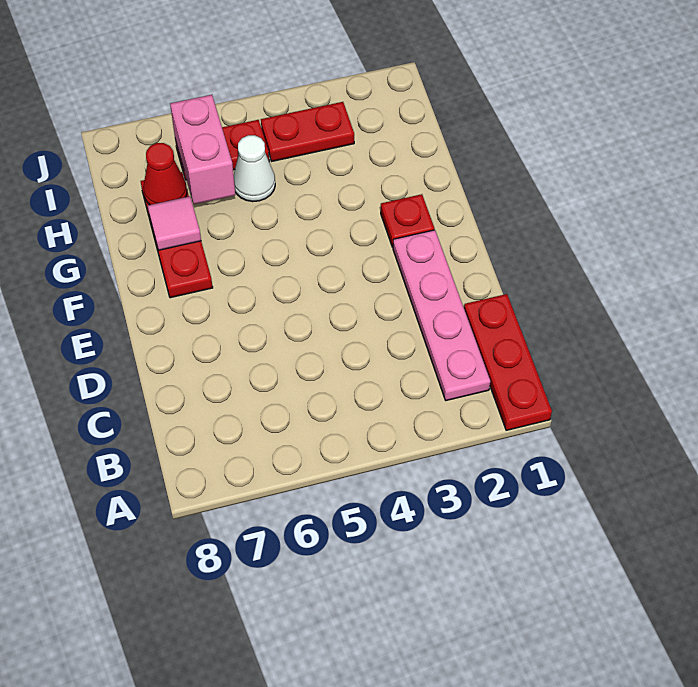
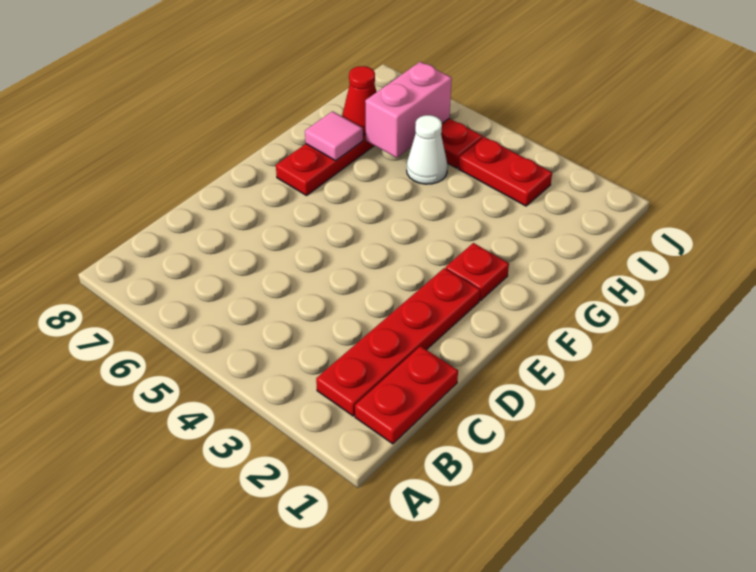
red plate A1:C1 level 1 -> red plate B1:C1 level 1
pink plate B2:E2 level 1 -> red plate B2:E2 level 1

